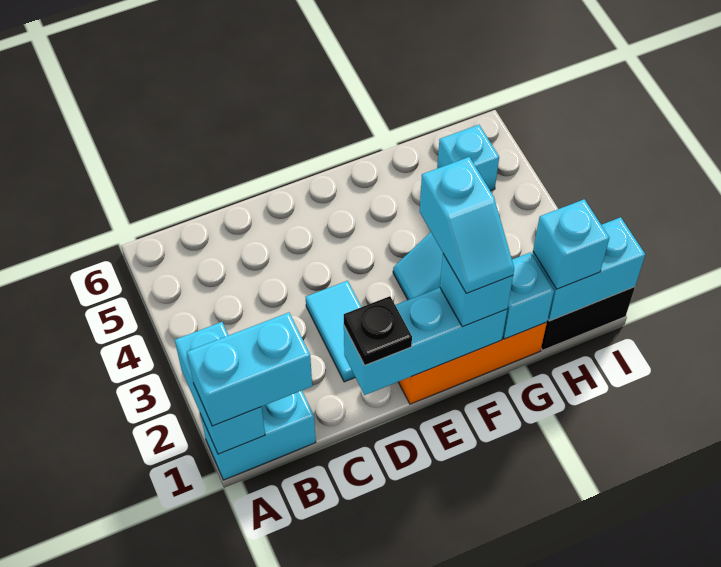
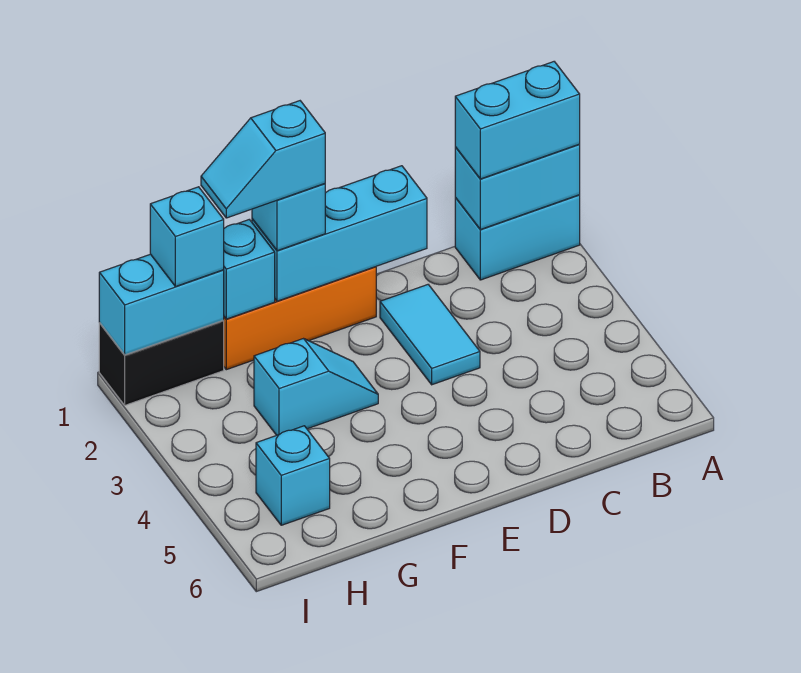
cyan brick A1:A2 level 2 -> cyan brick A1:B1 level 2
black plate D1 level 3 -> none
cyan slope F1:F2 level 4 top 2 -> cyan slope F1:G1 level 4 top F

